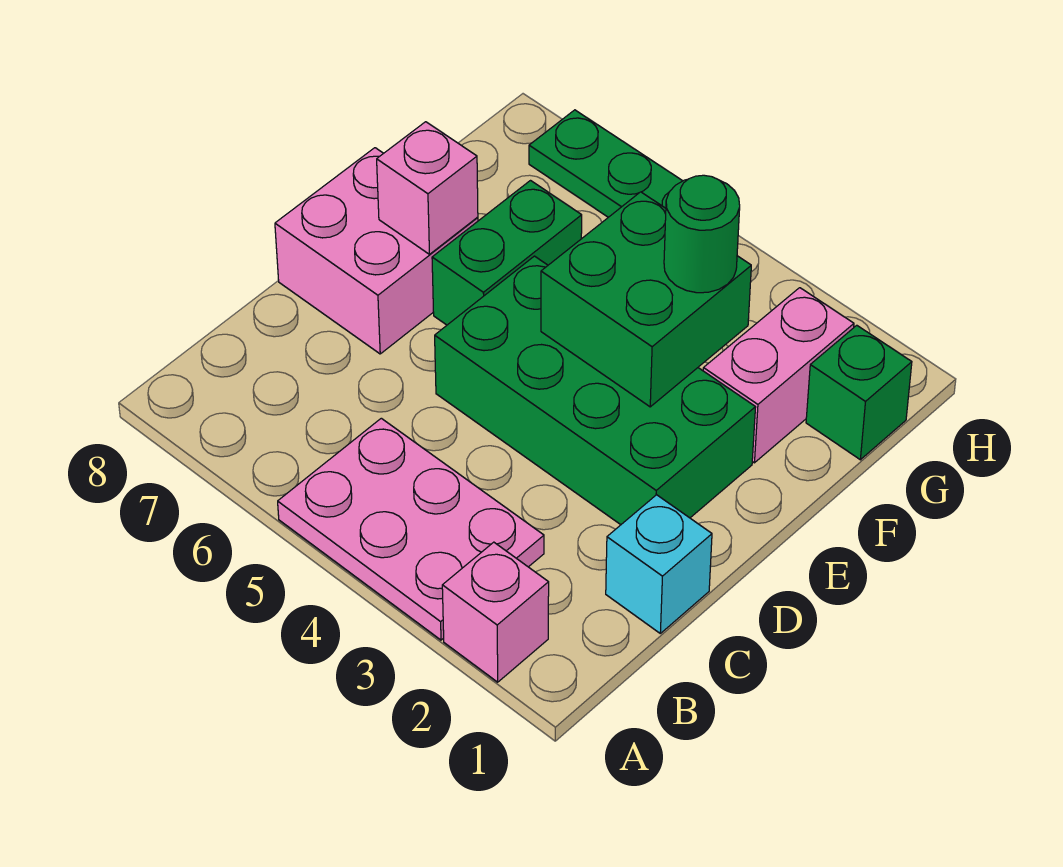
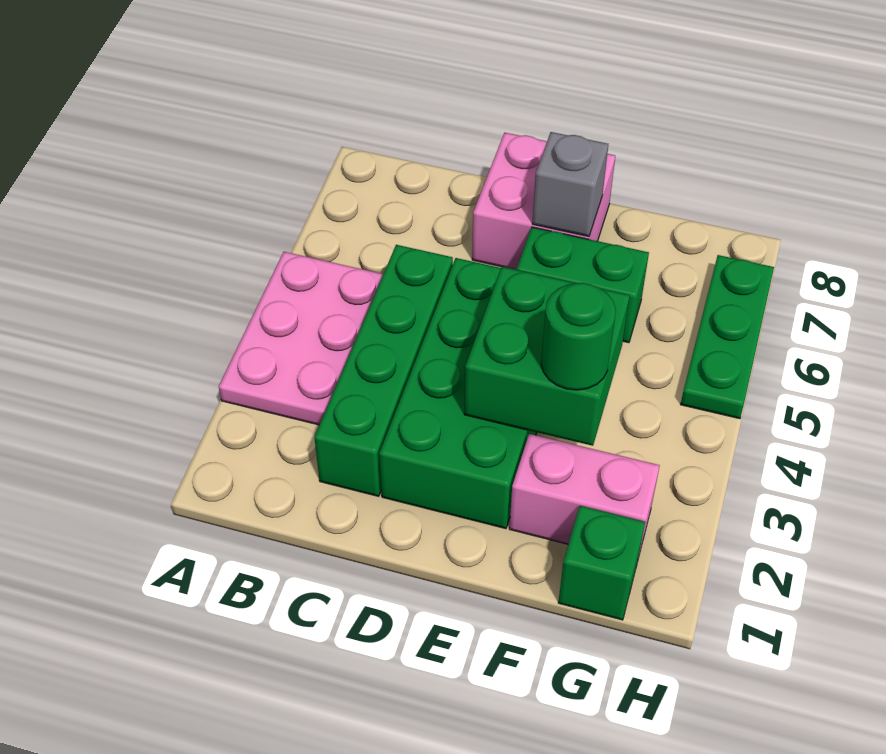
pink brick A2 level 1 -> none
cyan brick C1 level 1 -> none
none -> green brick C2:C5 level 1
pink brick E7 level 2 -> grey brick E7 level 2

